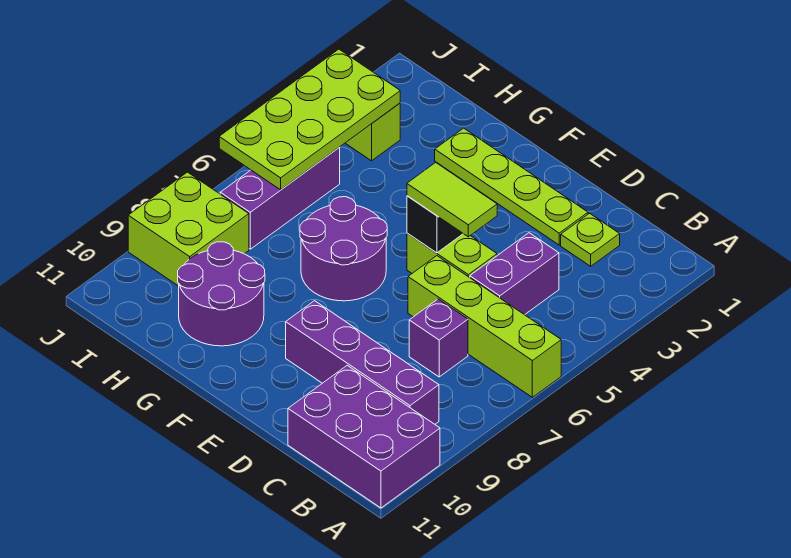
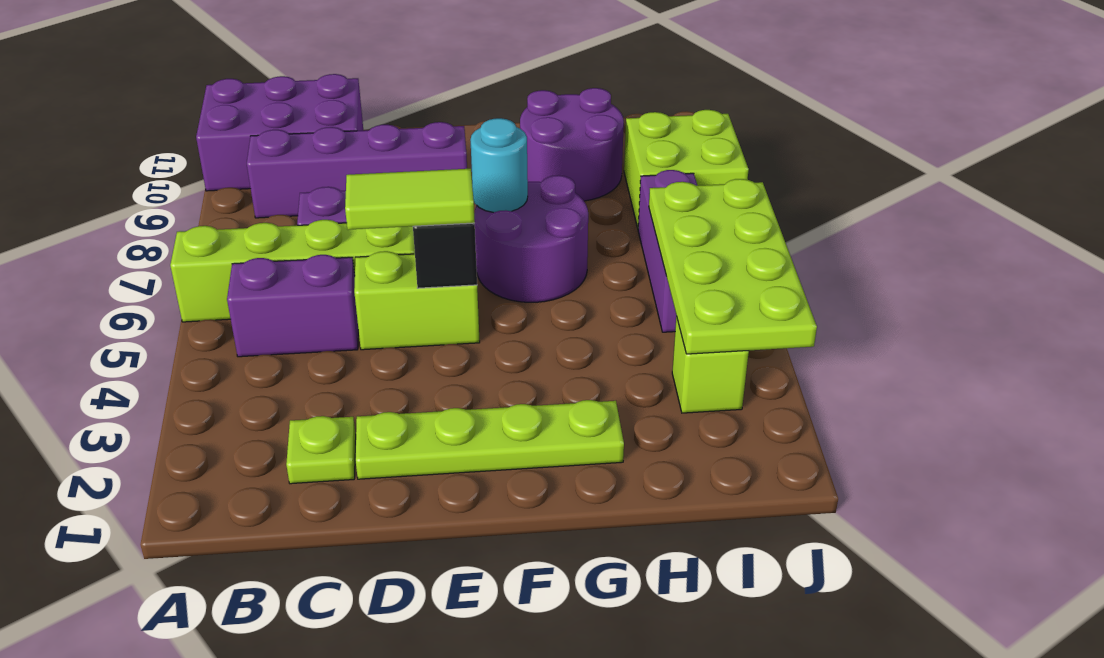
purple brick C4:C5 level 1 -> purple brick B5:C5 level 1
none -> cyan round brick F7 level 2

